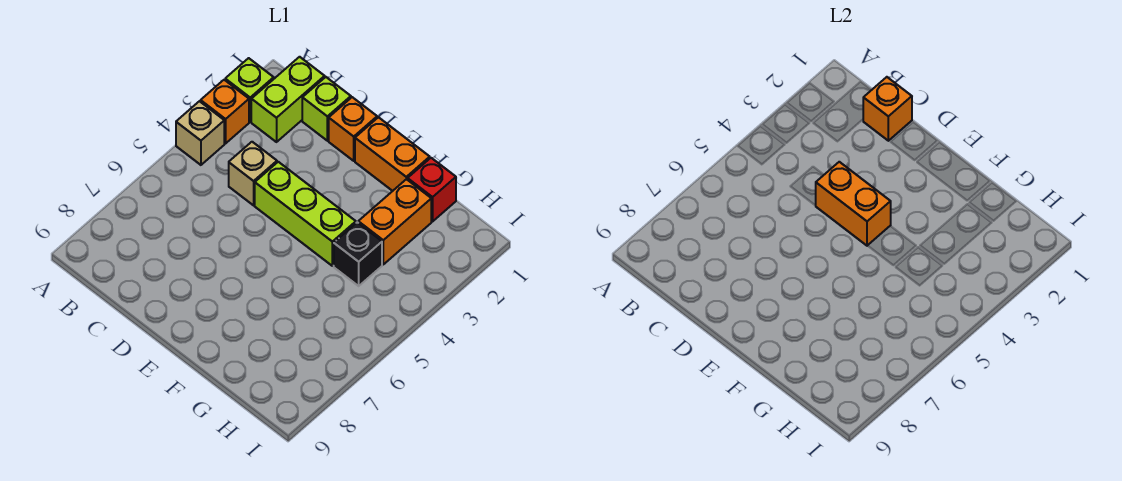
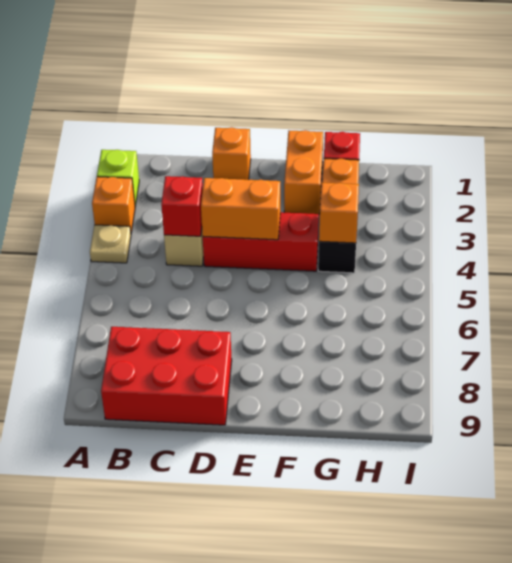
tan brick A4 level 1 -> tan plate A4 level 1
lime brick B1:B2 level 1 -> none
none -> red brick B8:D9 level 1
lime brick C1 level 1 -> none
orange brick C1 level 2 -> orange brick G4 level 2
none -> red brick C4 level 2
lime brick D4:F4 level 1 -> red brick D4:F4 level 1
orange brick E1:F1 level 1 -> orange brick F1:F2 level 1

